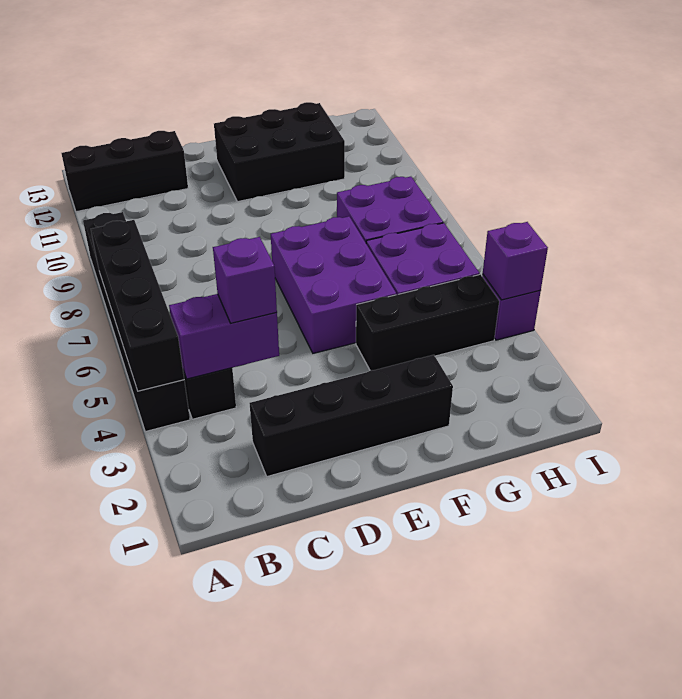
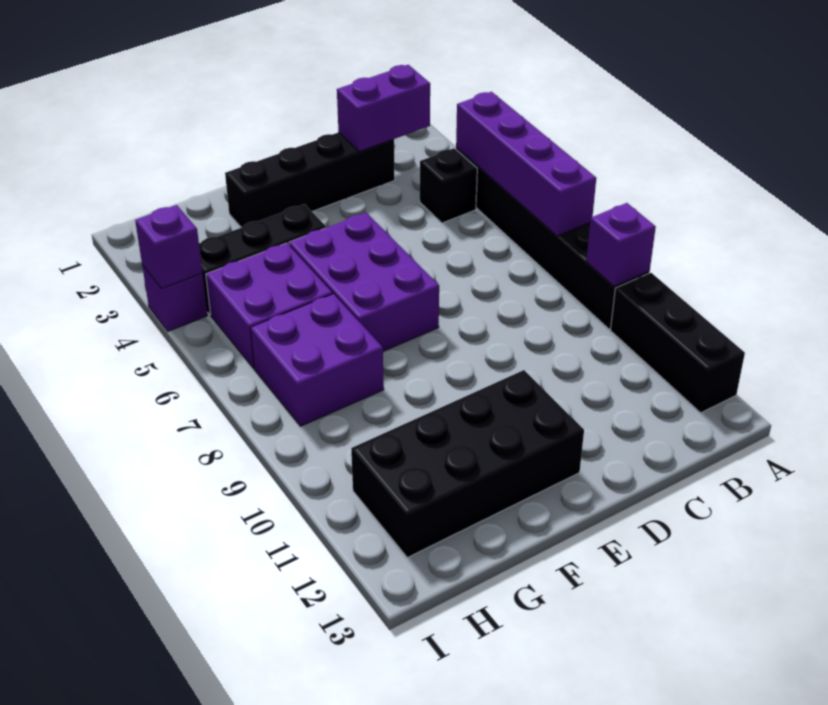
black brick A4:A7 level 2 -> purple brick A4:A7 level 2
black brick A12:C12 level 1 -> black brick A10:A12 level 1
purple brick B4:C4 level 2 -> purple brick B2:C2 level 2
purple brick C4 level 3 -> purple brick A9 level 2
black brick E11:G12 level 1 -> black brick E11:H12 level 1

